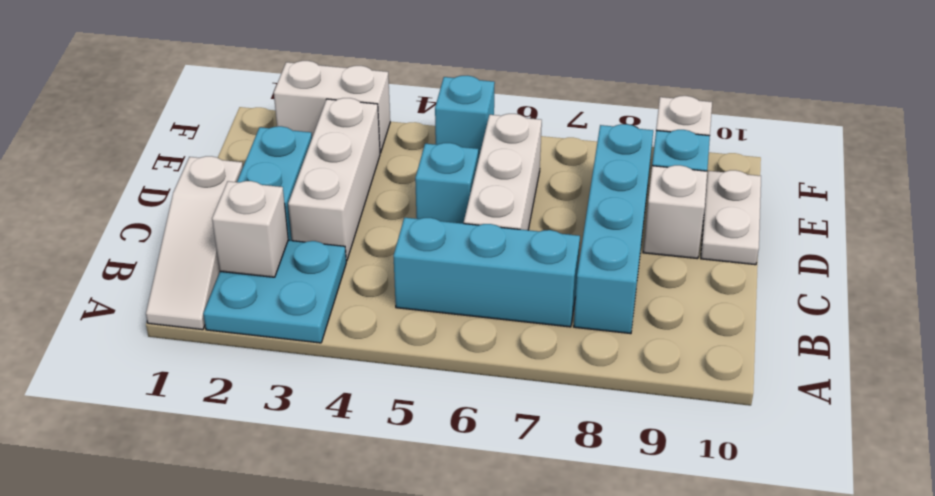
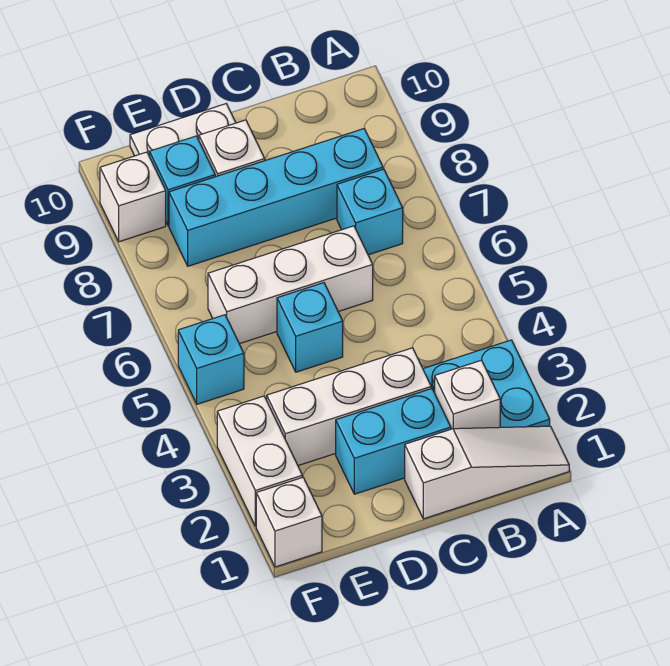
cyan brick B5:B7 level 1 -> cyan brick B7 level 1
none -> white brick F1 level 1

